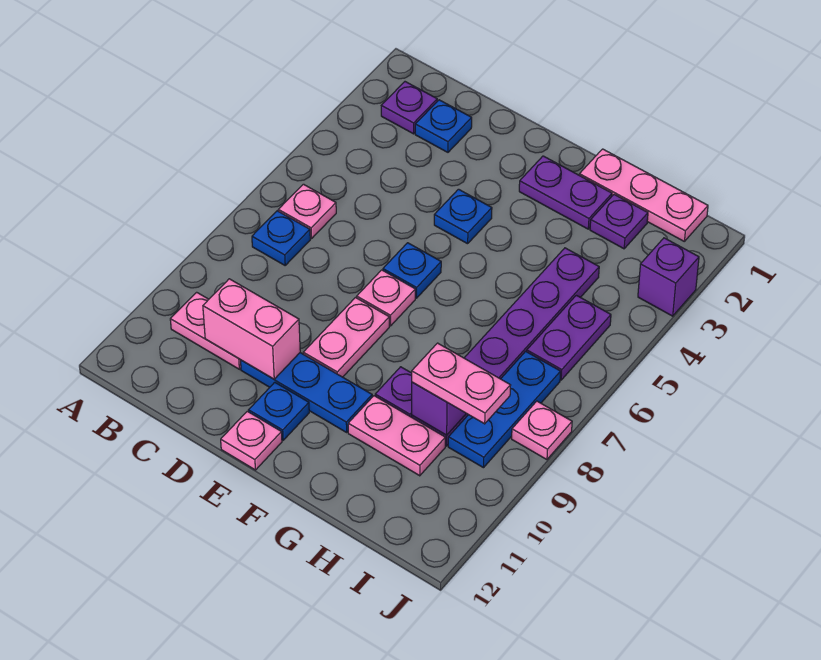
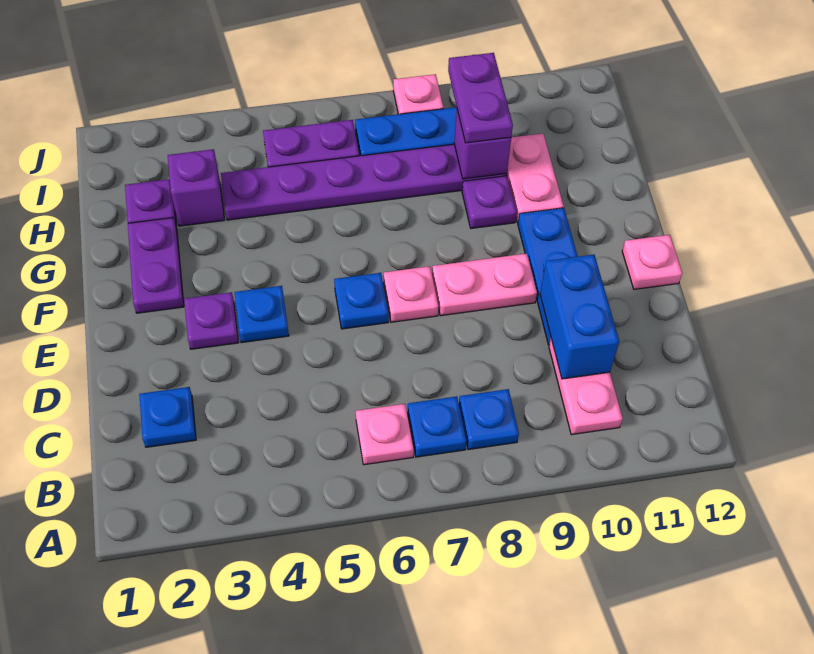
purple plate B2 level 1 -> purple plate E3 level 1
pink brick C10:D10 level 2 -> blue brick C10:D10 level 2
blue plate E11 level 1 -> blue plate B8 level 1
pink plate G1:I1 level 1 -> none
pink plate H9:I9 level 3 -> purple plate H9:I9 level 3
purple brick J3 level 1 -> purple brick H3 level 1

